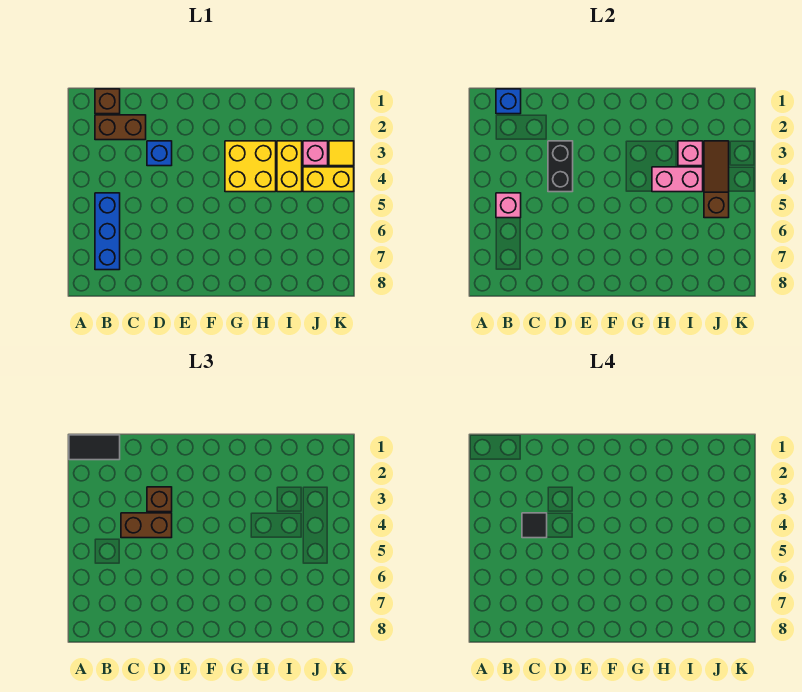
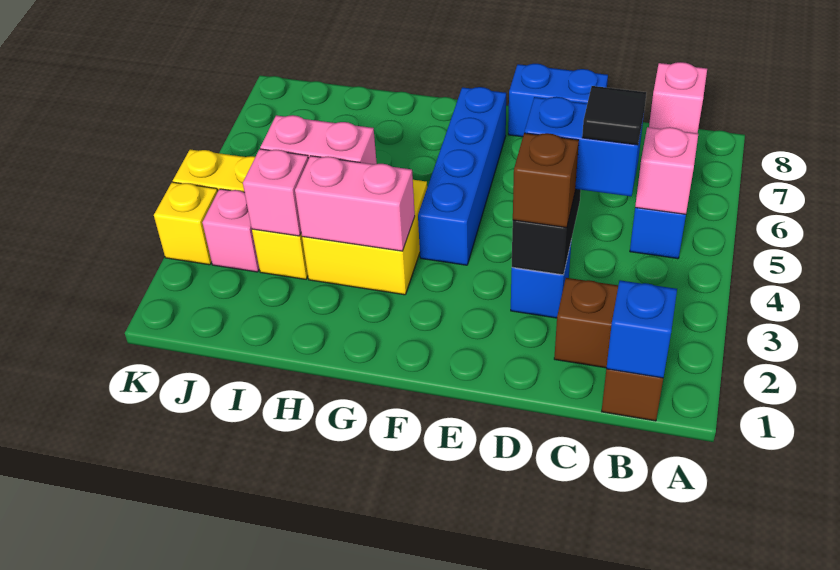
black tile A1:B1 level 3 -> none
none -> pink brick B7 level 2
brown brick C4:D4 level 3 -> blue brick C4:D4 level 3
none -> blue brick D8:E8 level 1
none -> blue brick F4:F7 level 1
none -> pink brick G3:H3 level 2
brown slope J3:J5 level 2 top 5 -> none
yellow tile K3 level 1 -> yellow brick K3 level 1

